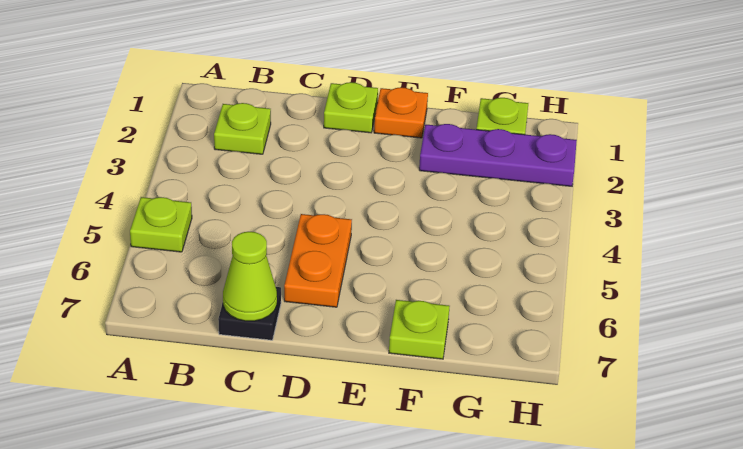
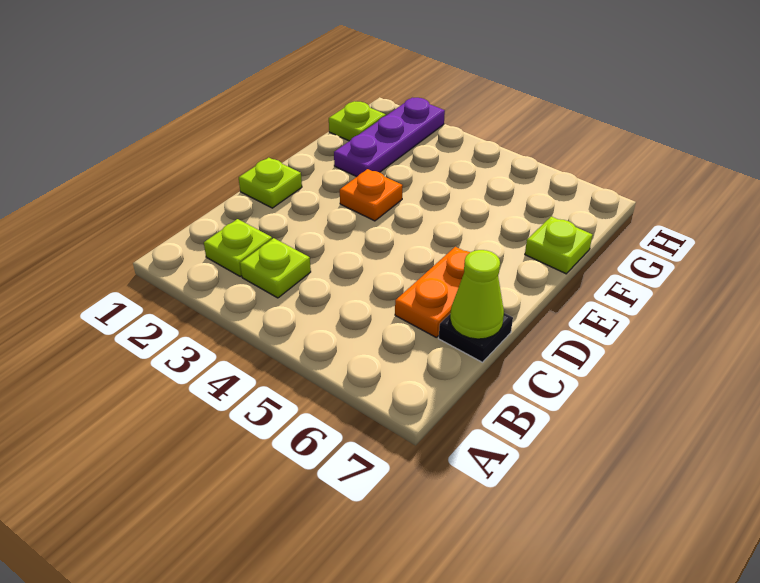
lime plate A5 level 1 -> lime plate B3 level 1
orange plate D5:D6 level 1 -> orange plate C6:D6 level 1
orange plate E1 level 1 -> orange plate E3 level 1

